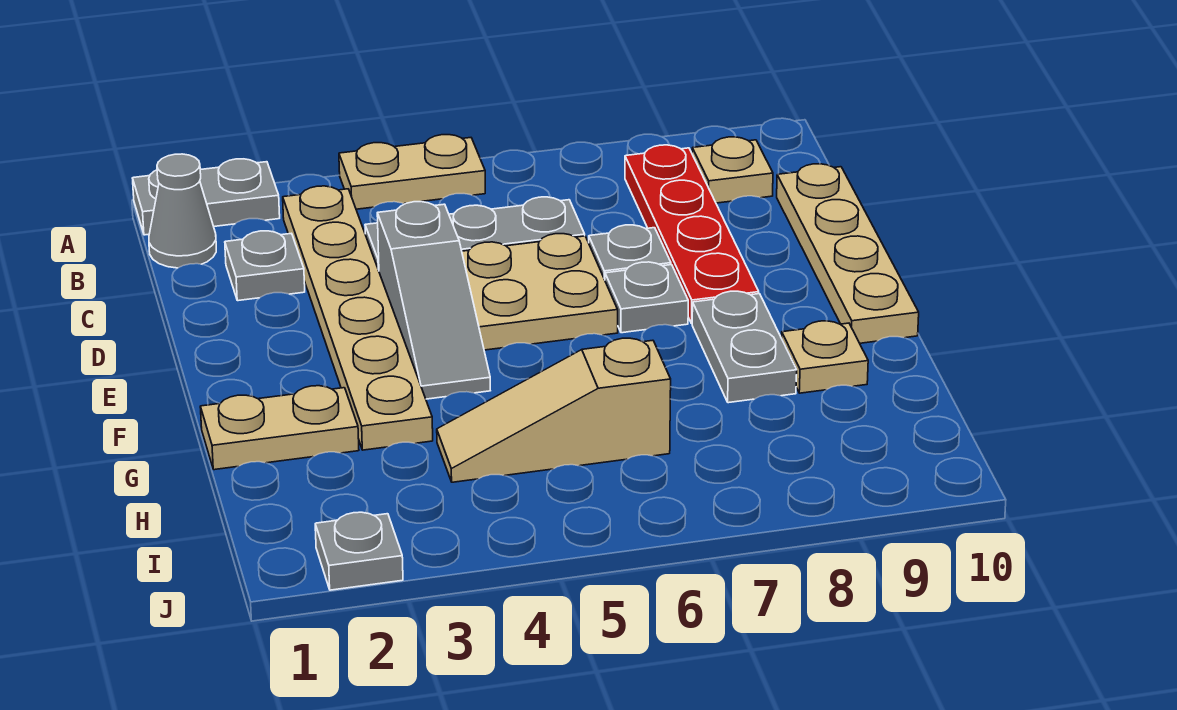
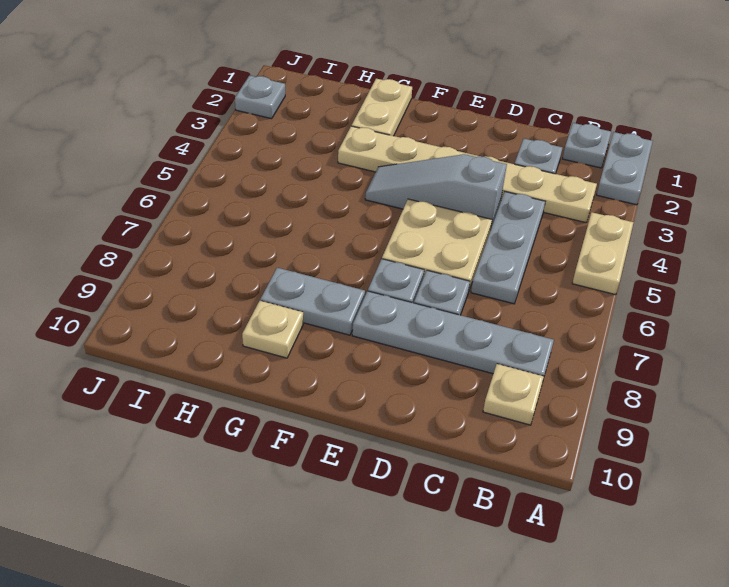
grey cone B1 level 1 -> grey plate B1 level 1
red plate B8:E8 level 1 -> grey plate B8:E8 level 1
tan plate C10:F10 level 1 -> none
tan slope H4:H6 level 1 top 6 -> none

